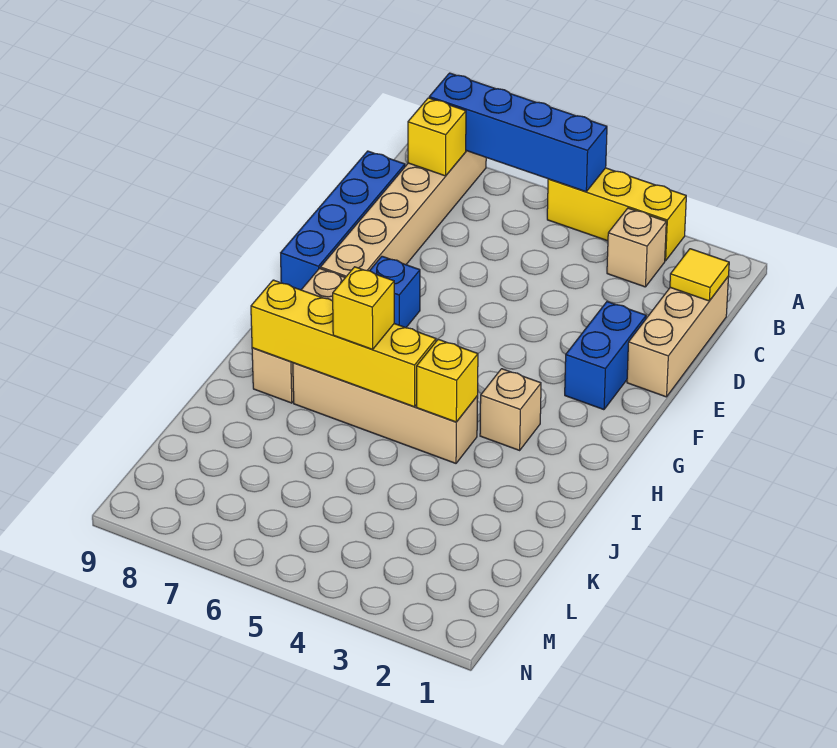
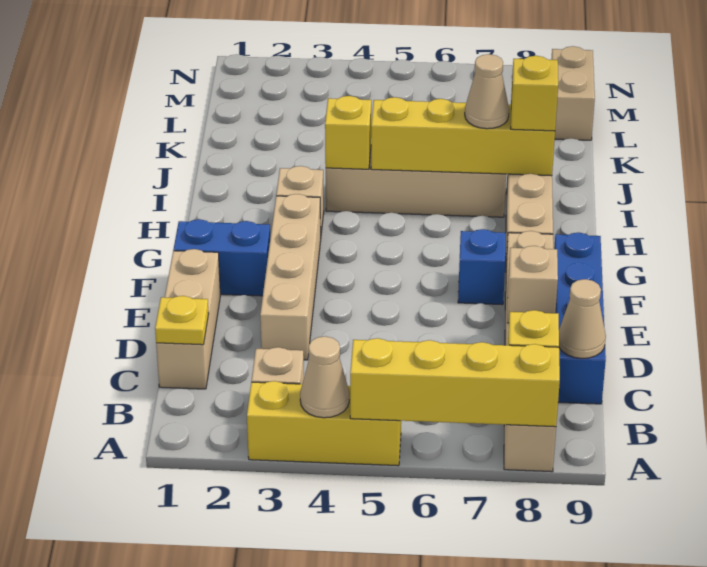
none -> tan cone A4 level 2
blue brick A5:A8 level 2 -> yellow brick A5:A8 level 2
yellow tile C1 level 2 -> yellow plate C1 level 2
none -> tan cone C9 level 2
none -> tan brick D3:G3 level 1
none -> tan brick D8 level 2
blue brick E2:F2 level 1 -> blue brick F1:F2 level 1
yellow brick I6 level 3 -> yellow brick I8 level 3
none -> tan cone I7 level 3
none -> tan brick L9:M9 level 1

